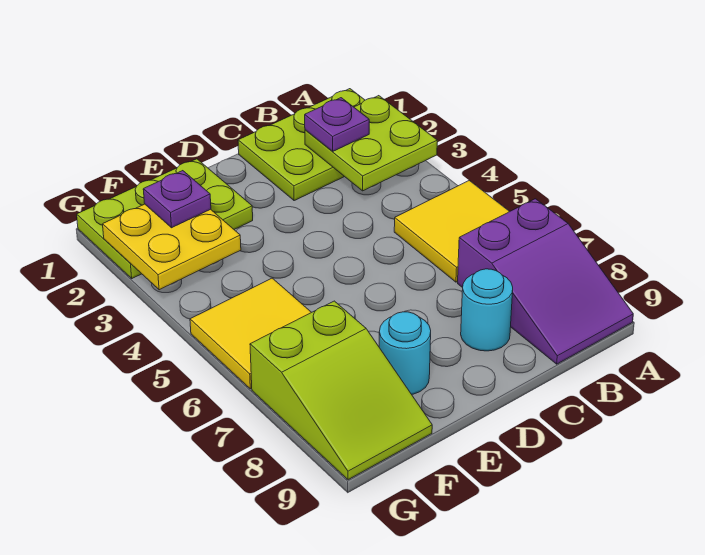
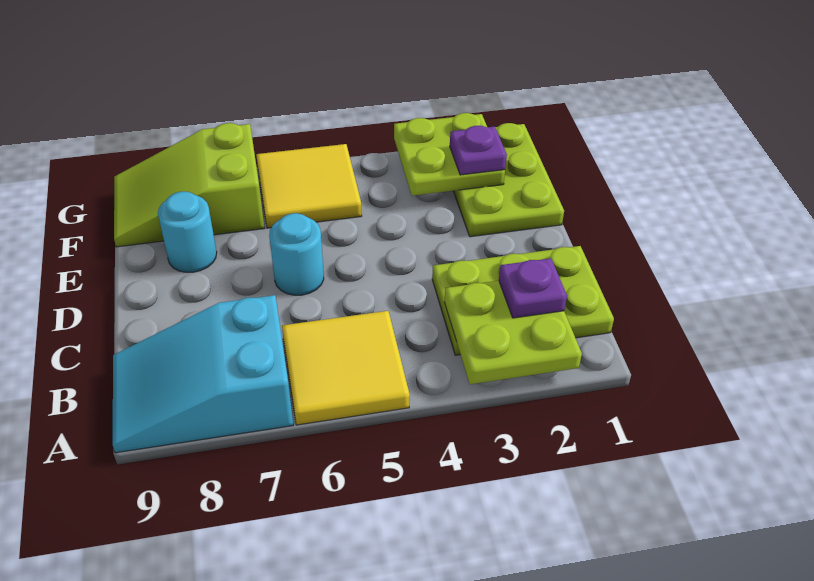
lime plate A1:C2 level 1 -> lime plate B1:C3 level 1
purple slope A7:B9 level 1 top 7 -> cyan slope A7:B9 level 1 top 7
cyan round brick C8 level 1 -> cyan round brick D6 level 1
yellow plate F2:G3 level 2 -> lime plate F2:G3 level 2

